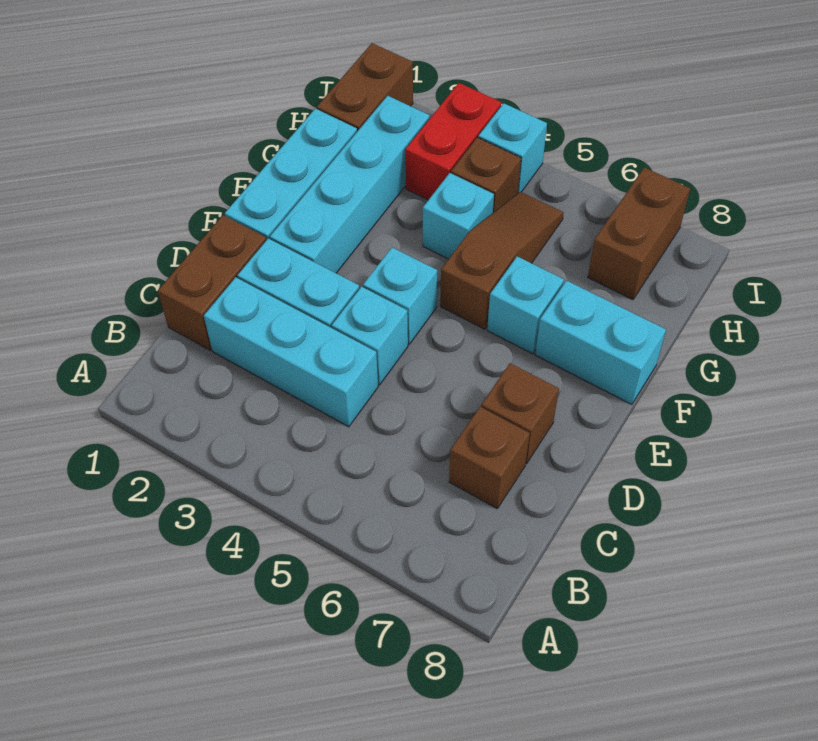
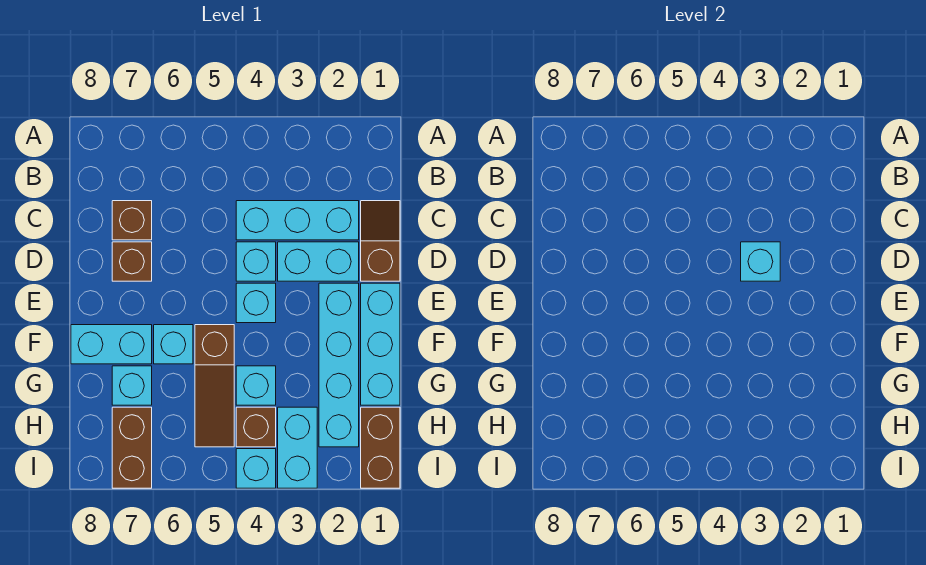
brown brick C1:D1 level 1 -> brown slope C1:D1 level 1 top D
none -> cyan brick D3 level 2
none -> cyan brick G7 level 1
red brick H3:I3 level 1 -> cyan brick H3:I3 level 1

